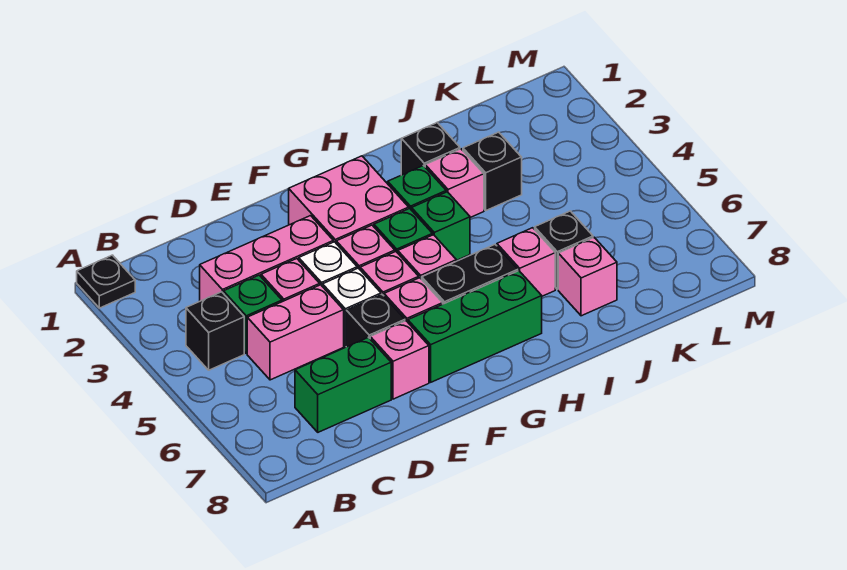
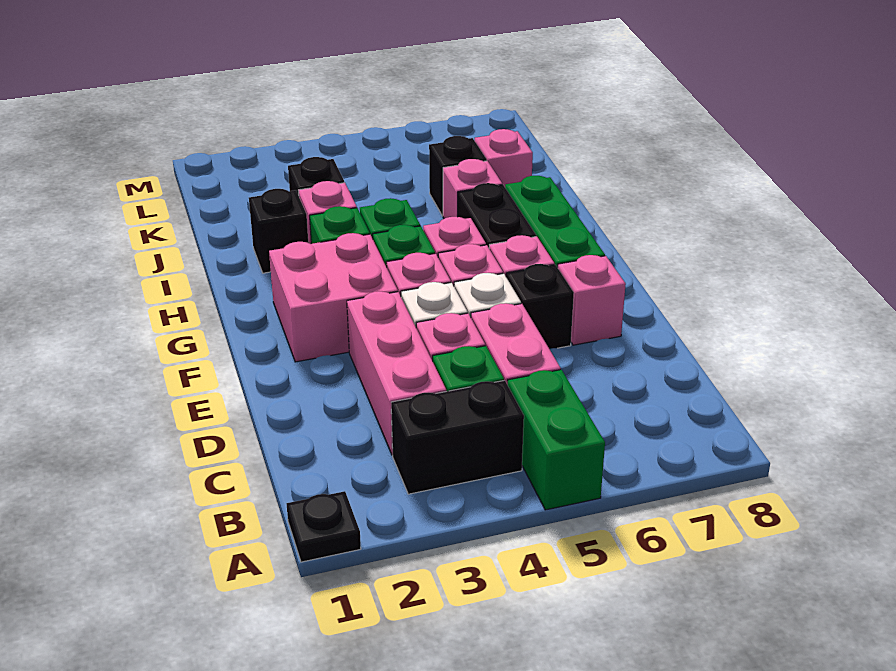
black brick B4 level 1 -> black brick B3:B4 level 1
green brick C7:D7 level 1 -> green brick A5:B5 level 1

